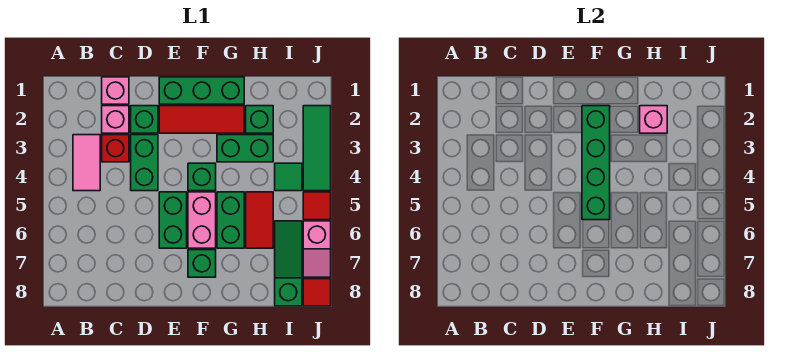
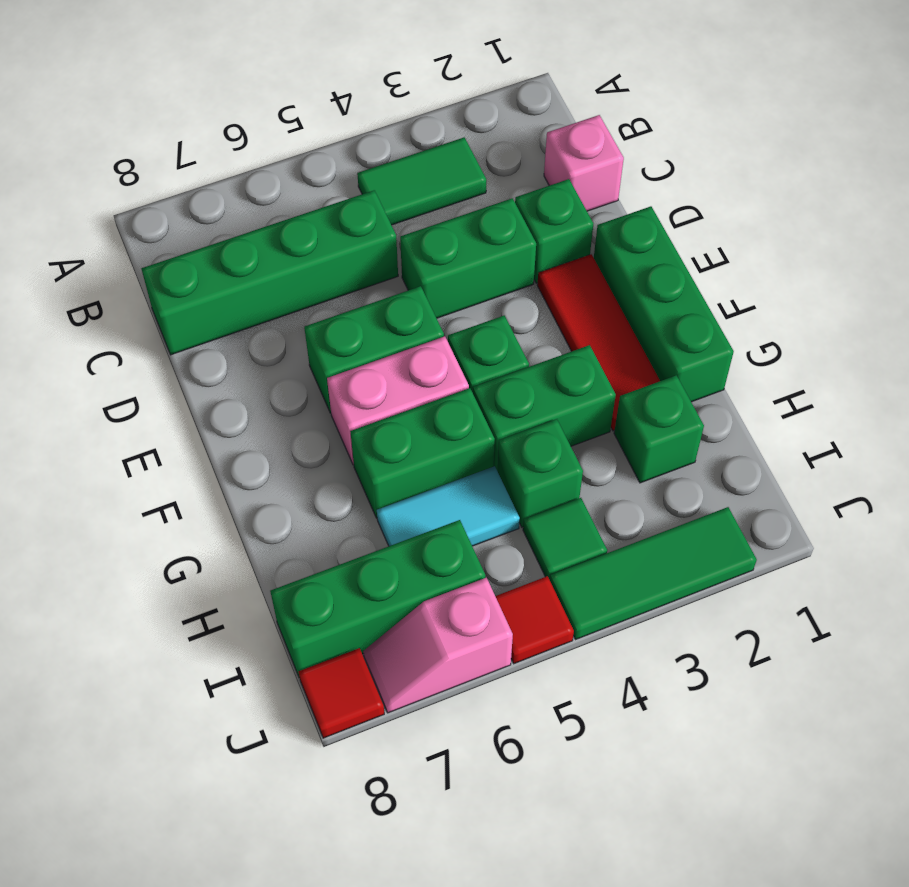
pink tile B3:B4 level 1 -> green tile B3:B4 level 1
pink brick C2 level 1 -> none
red brick C3 level 1 -> none
green brick F2:F5 level 2 -> green brick C5:C8 level 1
green brick F7 level 1 -> green brick H4 level 1
green brick G3:H3 level 1 -> green brick G3:G4 level 1
pink brick H2 level 2 -> none
red tile H5:H6 level 1 -> cyan tile H5:H6 level 1
green slope I6:I8 level 1 top 8 -> green brick I6:I8 level 1

